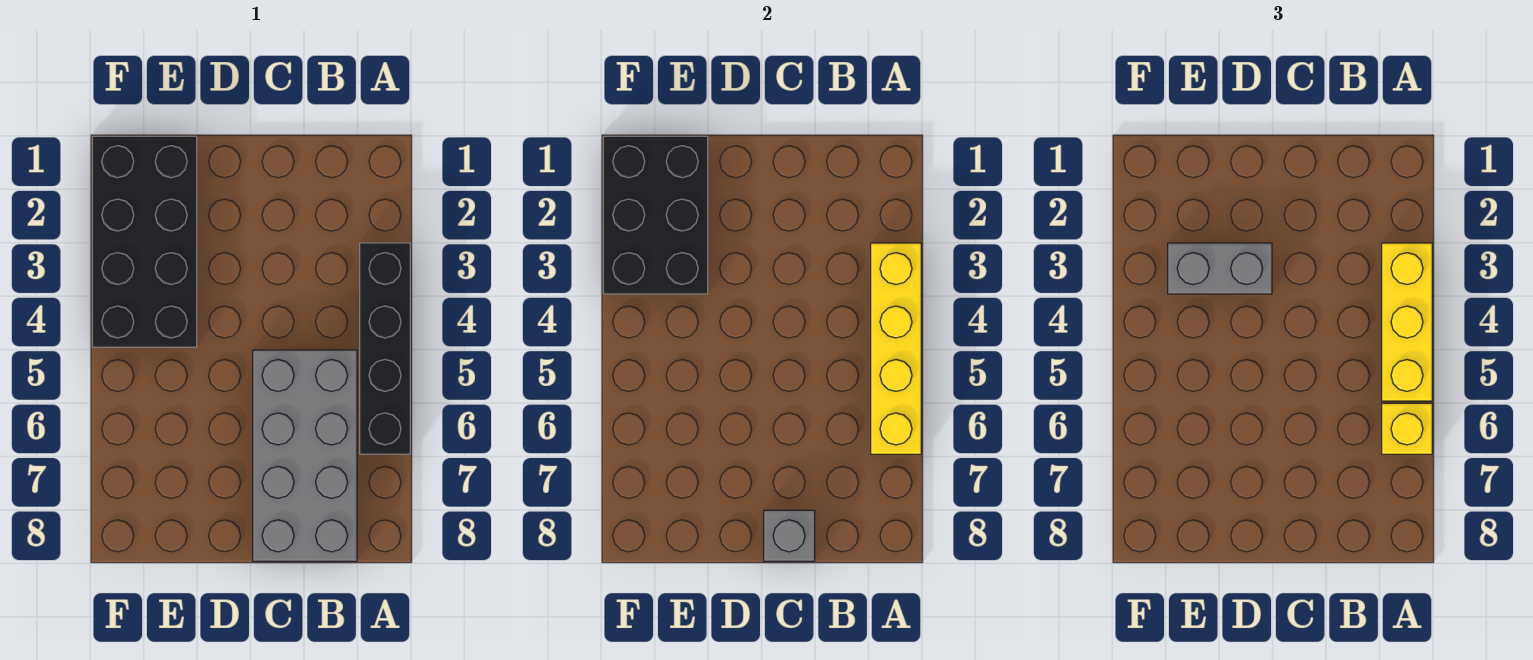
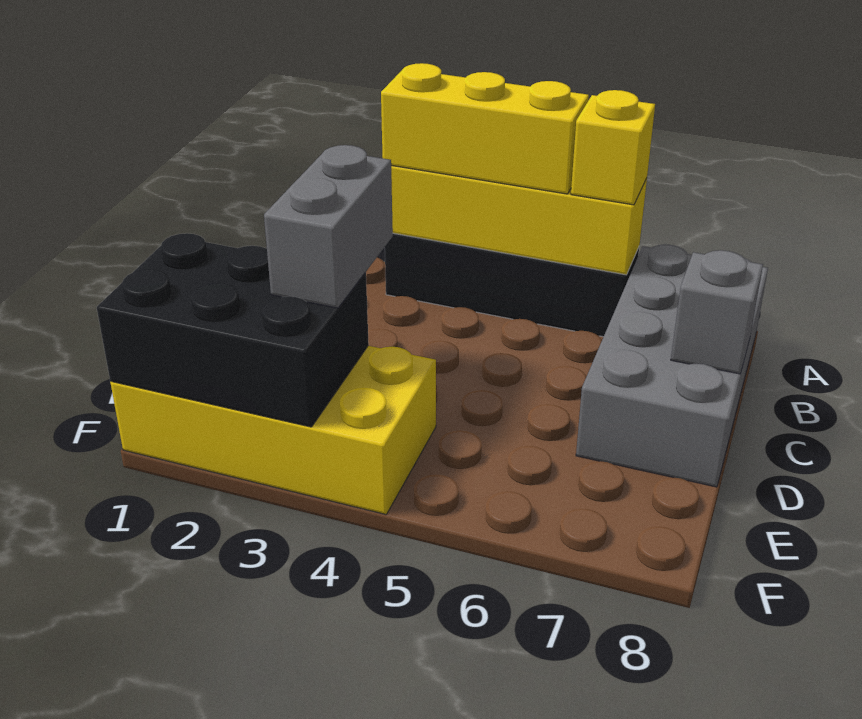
grey brick B5:C8 level 1 -> grey brick A7:D8 level 1
black brick E1:F4 level 1 -> yellow brick E1:F4 level 1

